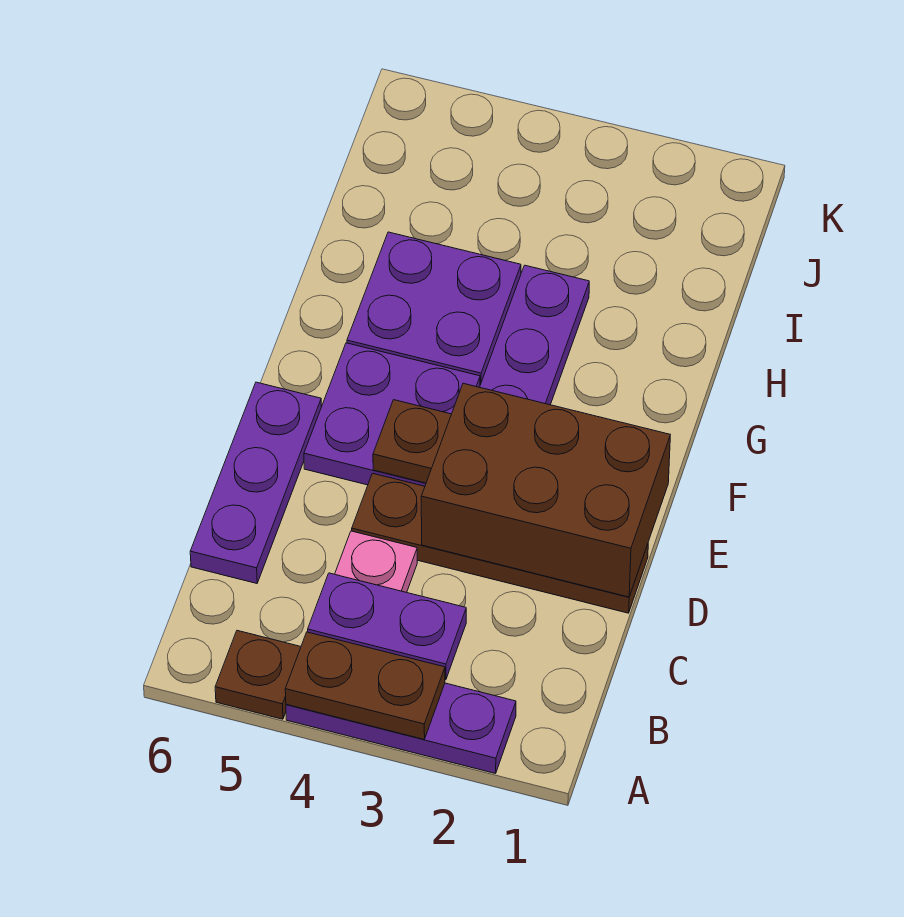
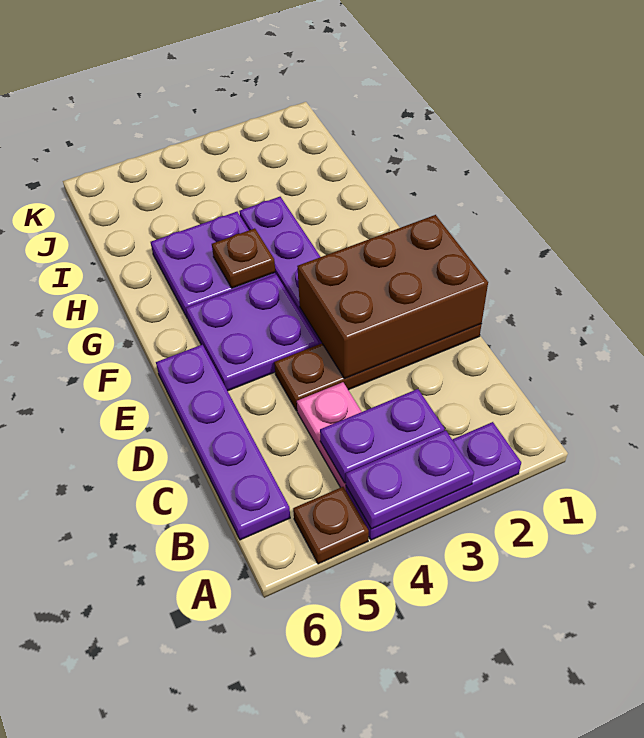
brown plate A3:A4 level 2 -> purple plate A3:A4 level 2
purple plate C6:E6 level 1 -> purple plate B6:E6 level 1
brown plate E4 level 2 -> brown plate G4 level 2

